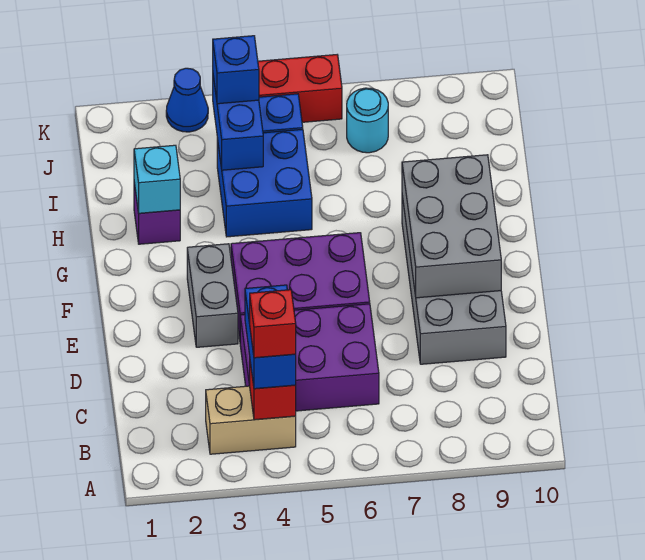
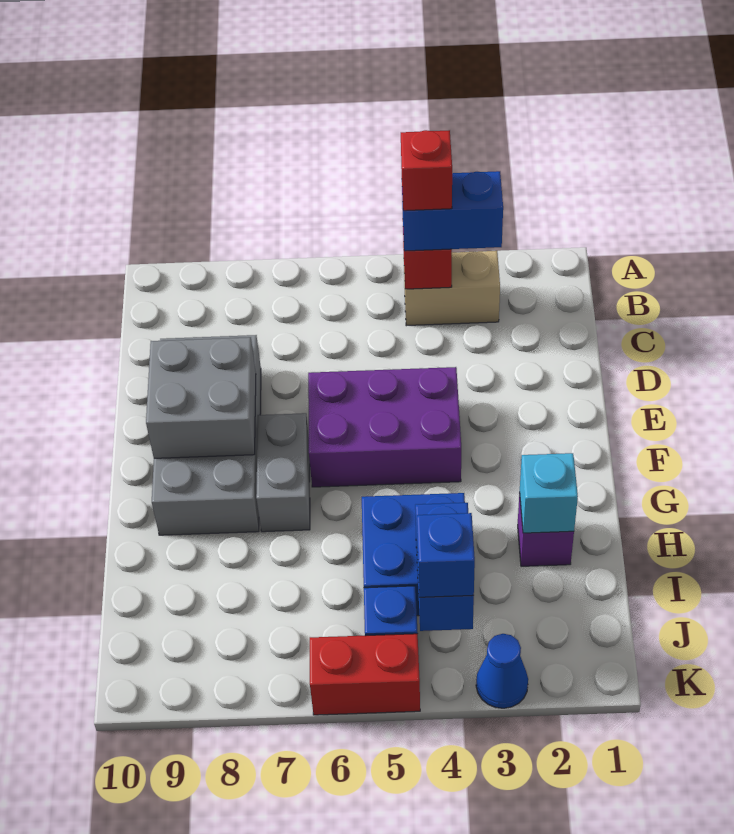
blue brick B4:C4 level 3 -> blue brick B3:B4 level 3
purple brick C4:D6 level 1 -> none
grey brick E3:F3 level 1 -> grey brick F7:G7 level 1
grey brick E8:G9 level 2 -> grey brick E8:F9 level 2
cyan round brick J7 level 1 -> none

